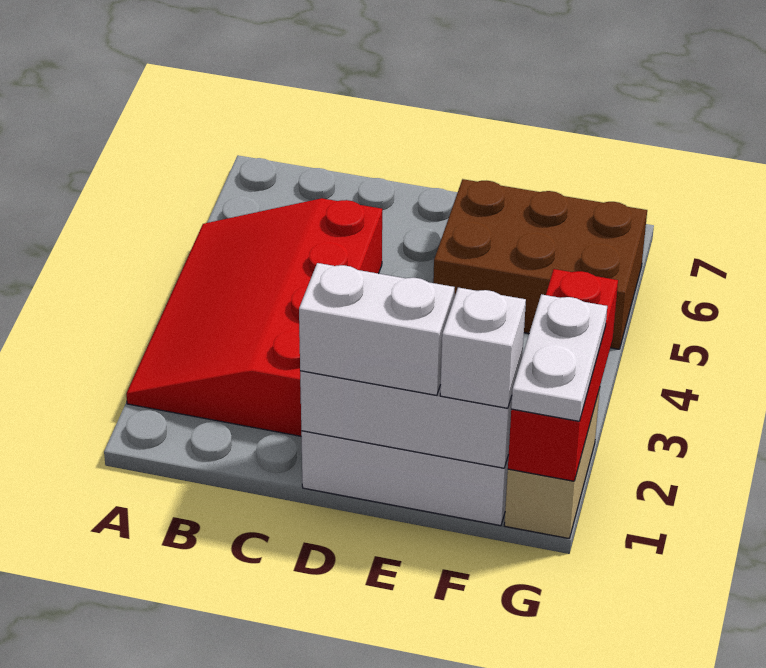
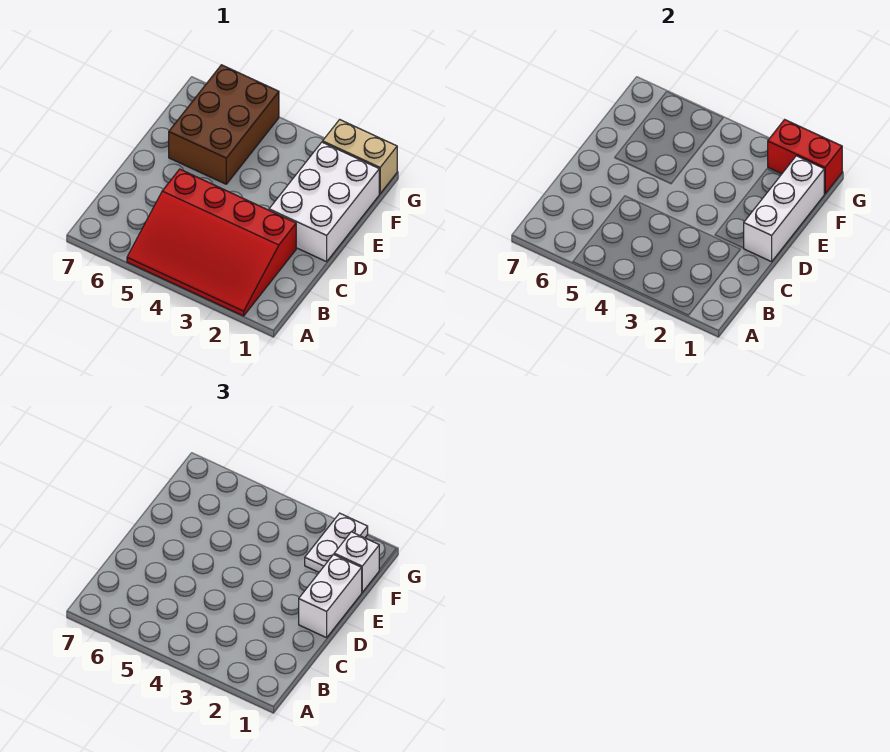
red brick G1:G3 level 2 -> red brick G1:G2 level 2
white plate G1:G2 level 3 -> white plate F2:G2 level 3

